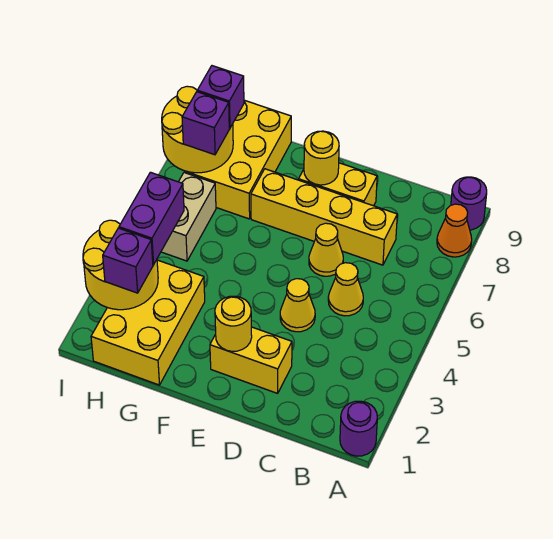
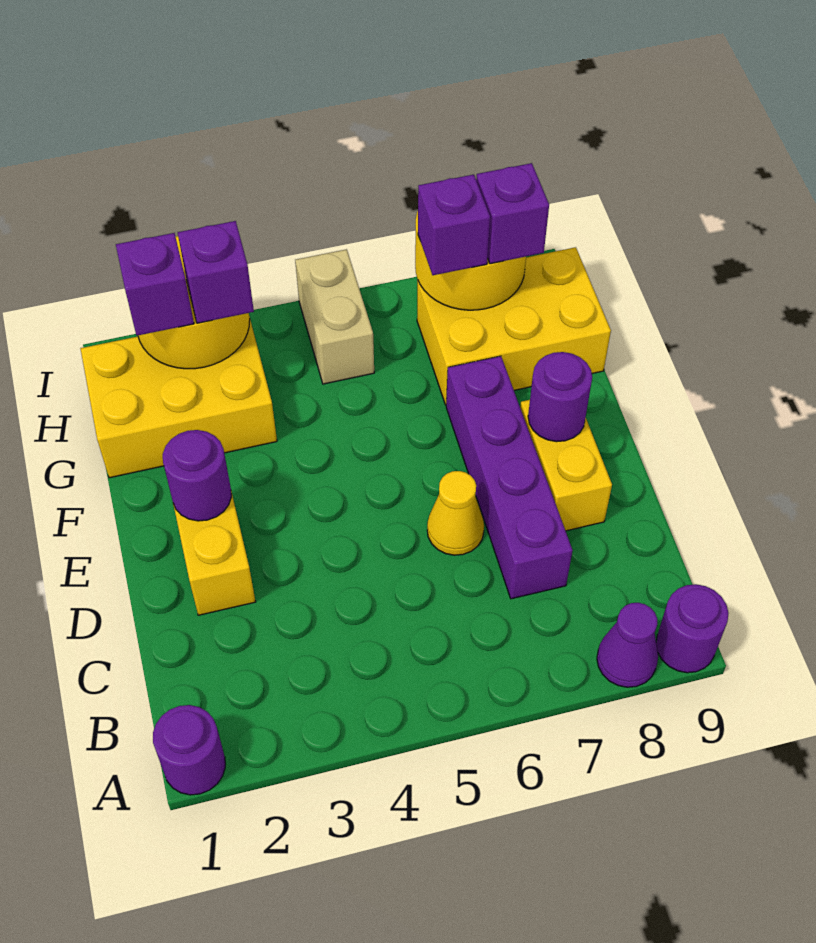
orange cone A8 level 1 -> purple cone A8 level 1
yellow cone C5 level 1 -> none
yellow brick C7:F7 level 1 -> purple brick C7:F7 level 1
yellow cone D4 level 1 -> none
yellow round brick E2 level 2 -> purple round brick E2 level 2
yellow round brick E8 level 2 -> purple round brick E8 level 2
purple brick H3:H4 level 3 -> purple brick H3 level 3
tan brick H5:H6 level 1 -> tan brick H5:I5 level 1

